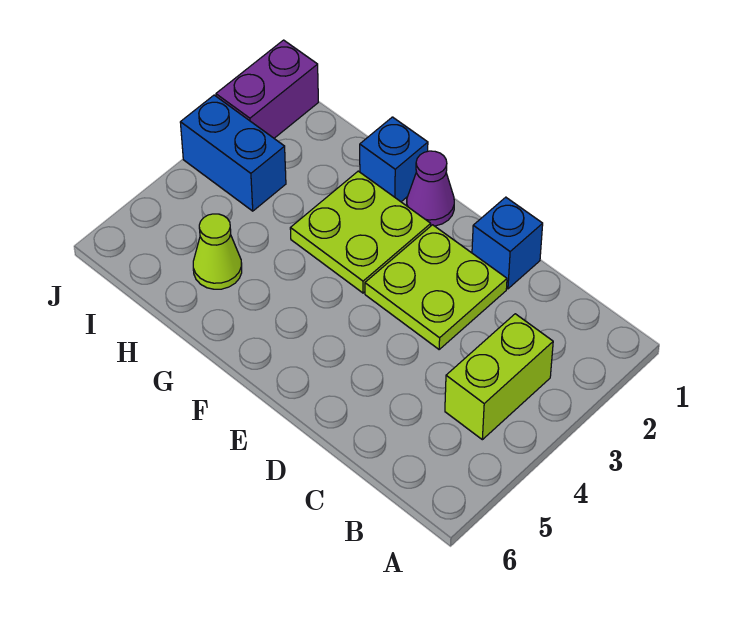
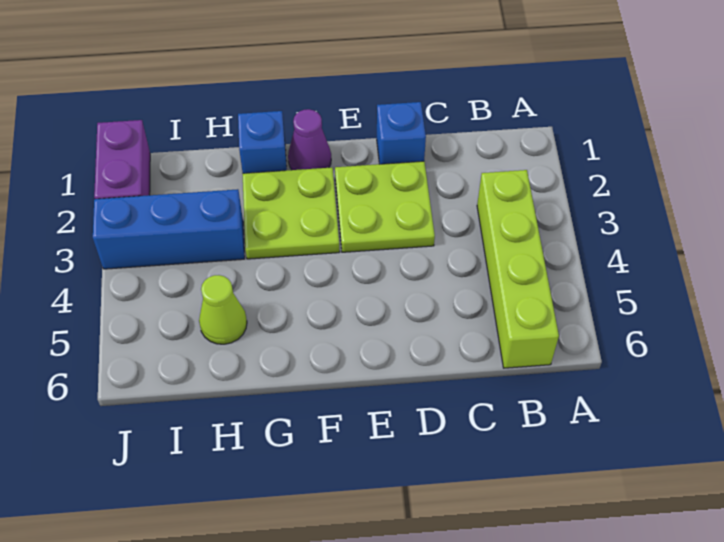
lime brick B3:B4 level 1 -> lime brick B3:B6 level 1
blue brick I3:J3 level 1 -> blue brick H3:J3 level 1

